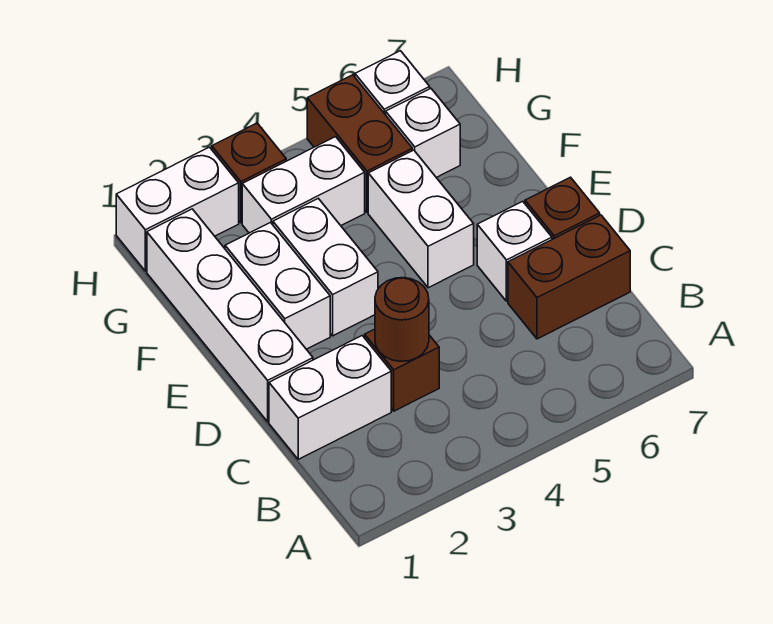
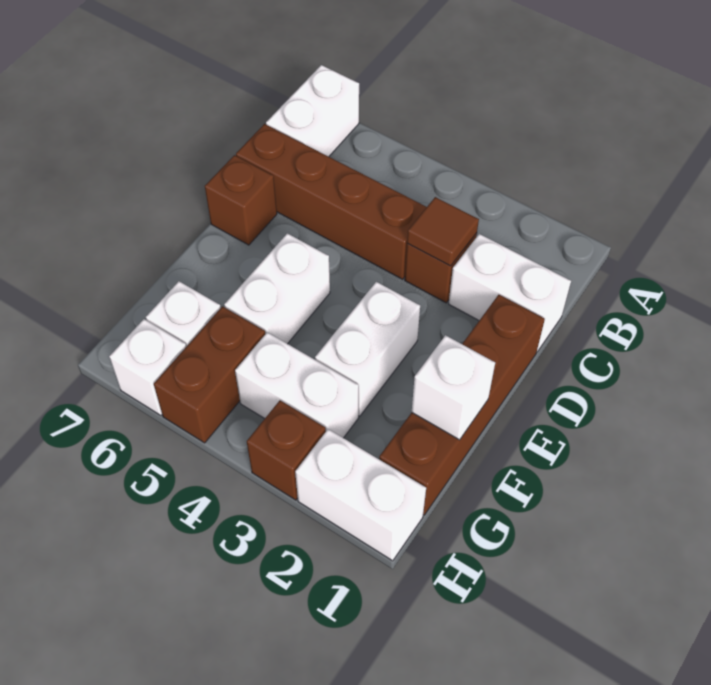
brown round brick C3 level 2 -> brown tile C3 level 2
brown brick C6:C7 level 1 -> brown brick C4:C7 level 1
white brick D1:G1 level 1 -> brown brick D1:G1 level 1
white brick D6 level 1 -> white brick F1 level 2
white brick E2:F2 level 1 -> white brick A7:B7 level 1

